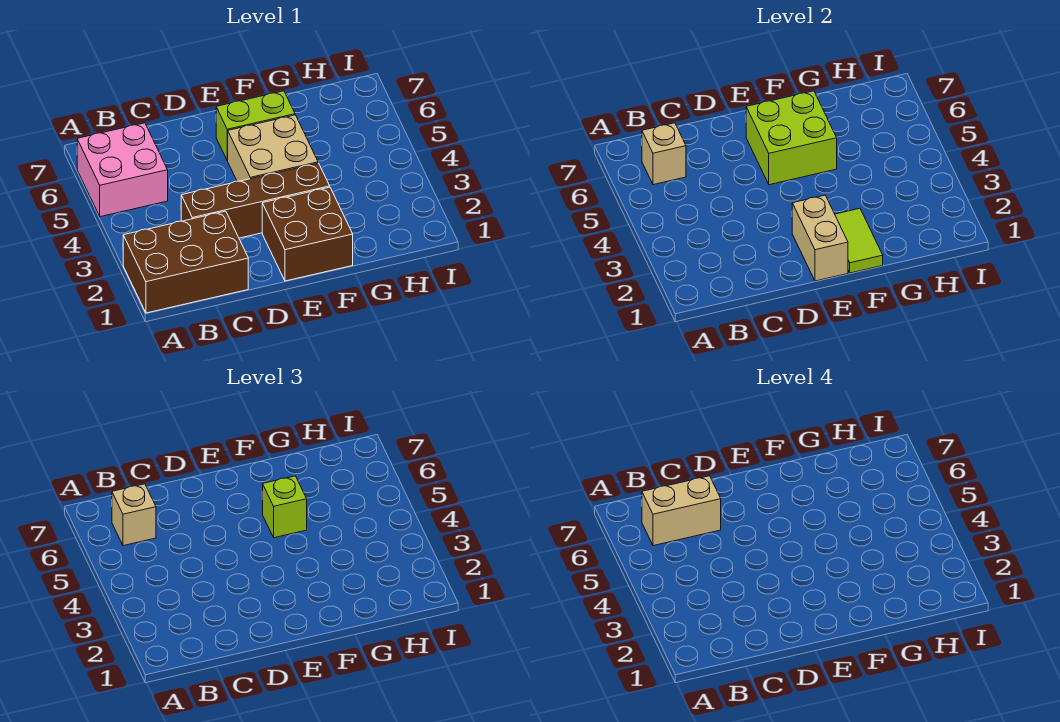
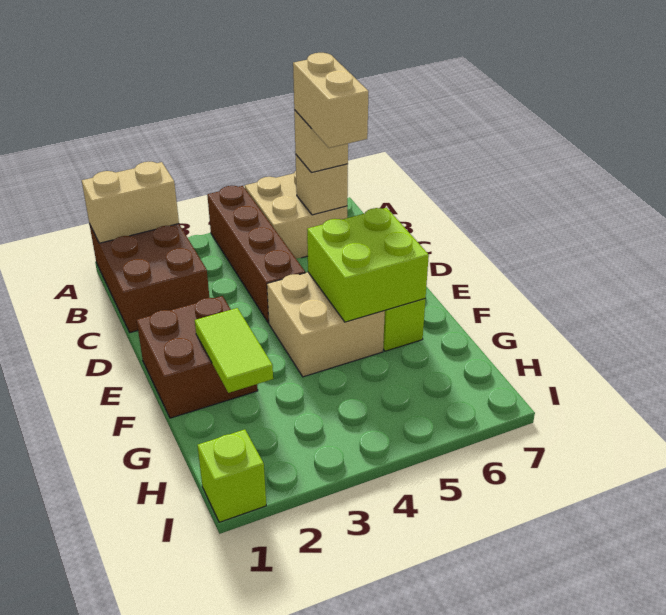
pink brick A5:B6 level 1 -> tan brick A5:B6 level 1
brown brick C3:F3 level 1 -> brown brick A4:D4 level 1
tan brick E1:E2 level 2 -> tan brick A1:A2 level 2
lime tile F1:F2 level 2 -> lime tile F2:G2 level 2
lime brick F5 level 3 -> lime brick I1 level 1

